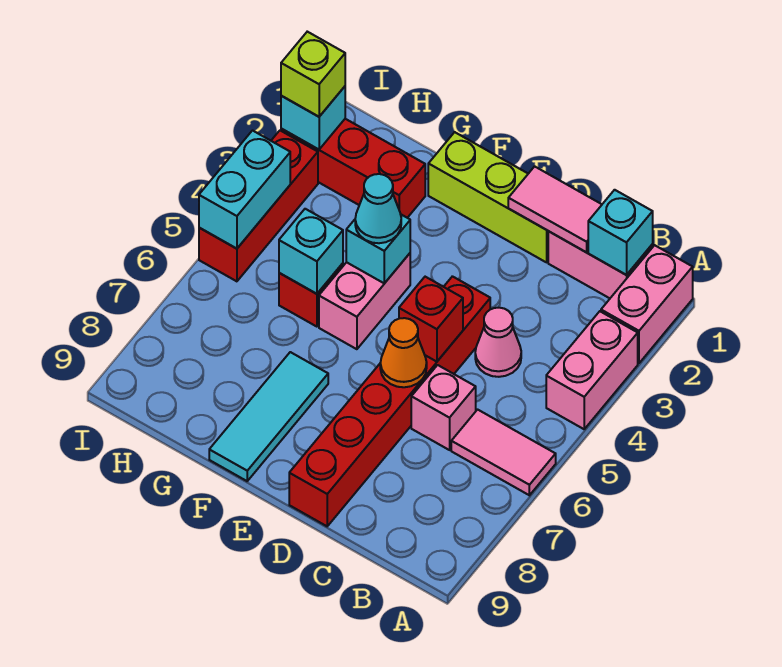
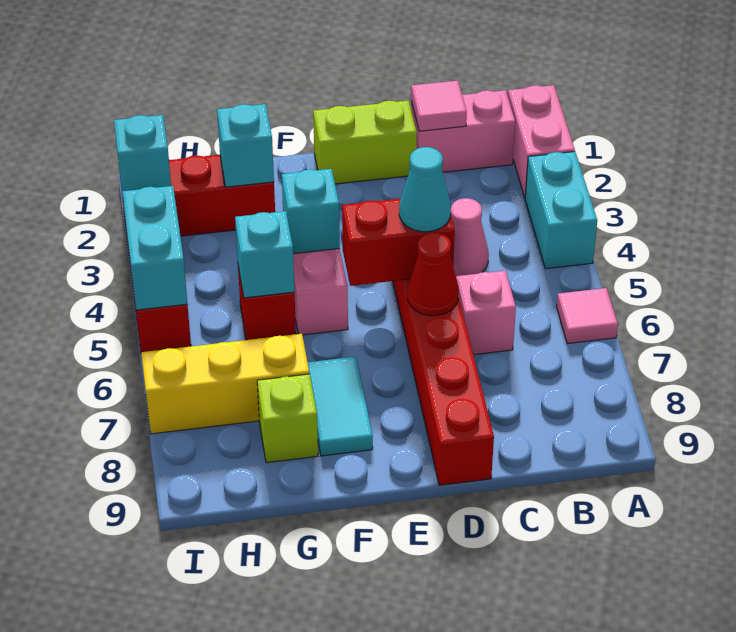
pink brick A3:A4 level 1 -> cyan brick A3:A4 level 1
pink tile A6:B6 level 1 -> pink tile A6 level 1
cyan brick B1 level 2 -> cyan brick G2 level 2
pink tile C1:D1 level 2 -> pink tile C1 level 2
lime brick D1:F1 level 1 -> lime brick D1:E1 level 1
red brick D5 level 2 -> red brick D5:E5 level 2
orange cone D6 level 2 -> red cone D6 level 2
cyan cone F4 level 3 -> cyan cone D5 level 3
cyan tile F7:F9 level 1 -> cyan tile F7:F8 level 1
none -> yellow brick G7:I7 level 1
lime brick I2 level 3 -> lime brick G8 level 1

